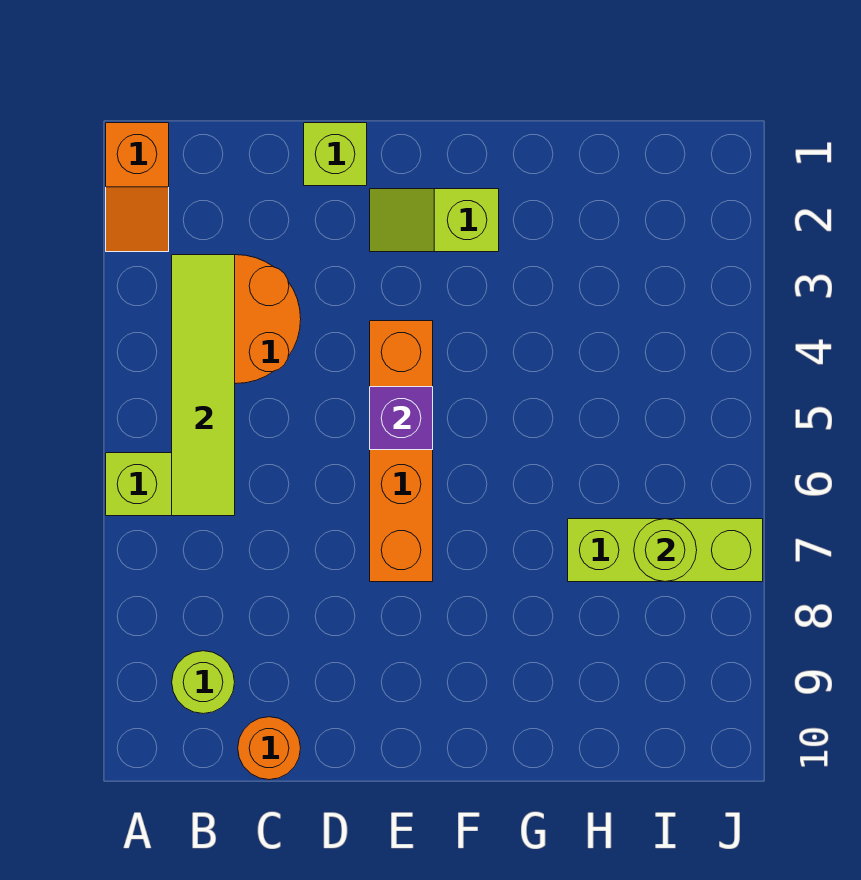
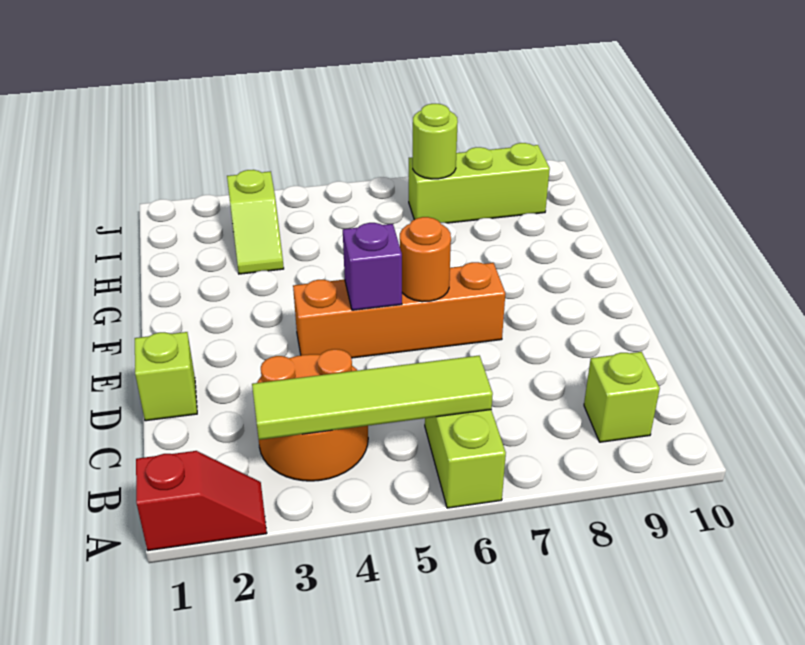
orange slope A1:A2 level 1 top 1 -> red slope A1:A2 level 1 top 1
lime round brick B9 level 1 -> lime brick B9 level 1
orange round brick C10 level 1 -> orange round brick E6 level 2
lime slope E2:F2 level 1 top F -> lime slope H3:I3 level 1 top I
lime brick H7:J7 level 1 -> lime brick I7:I9 level 1

